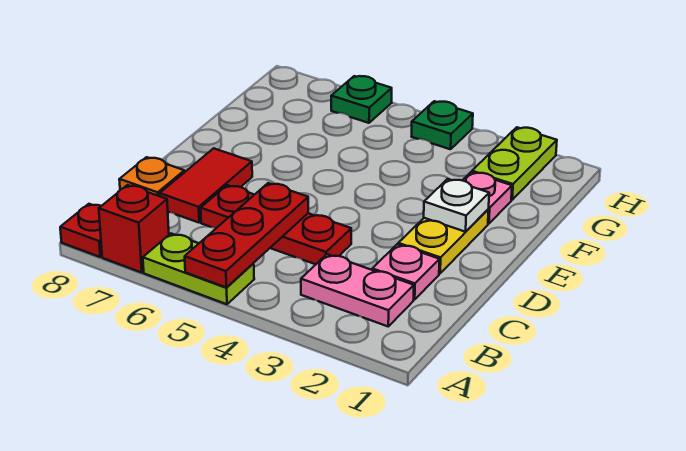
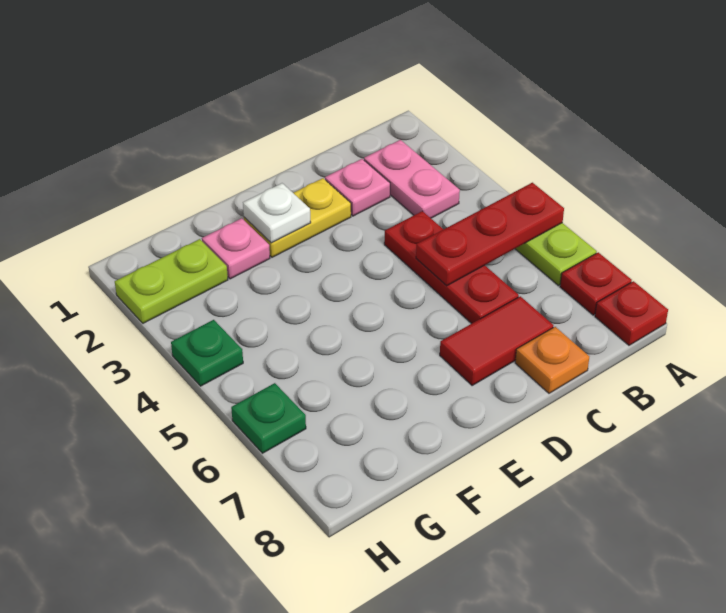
red brick A7 level 1 -> red plate A7 level 1

